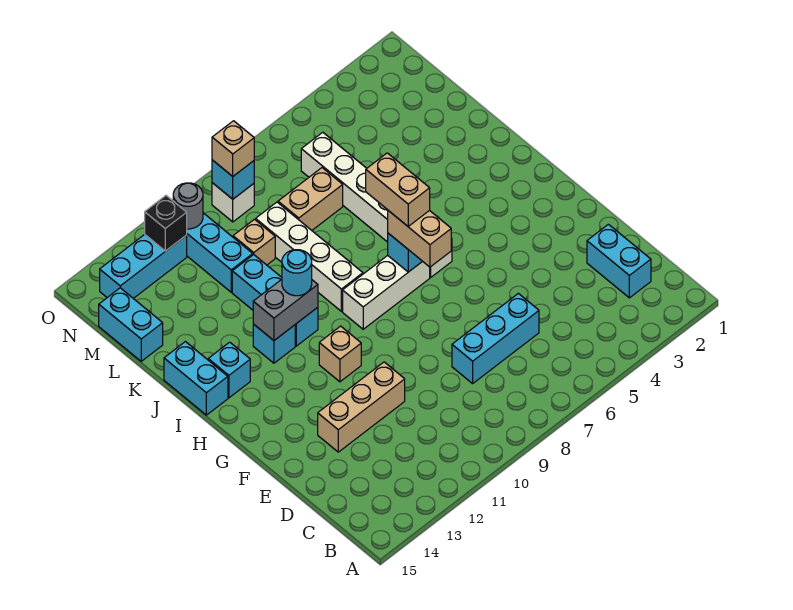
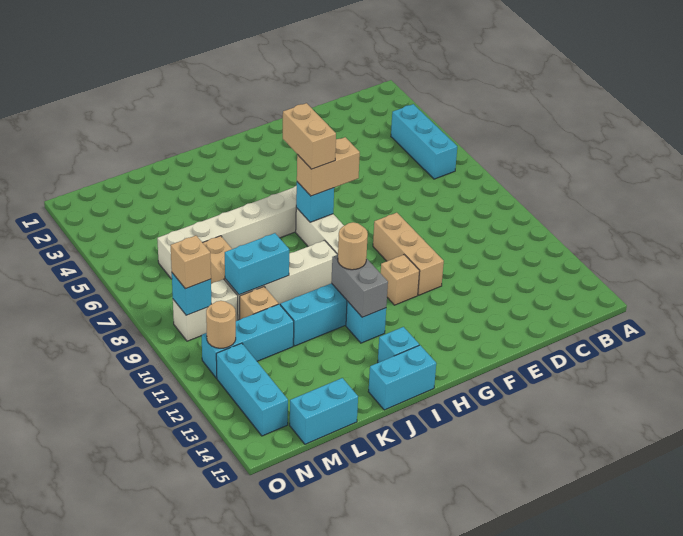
cyan brick C2:D2 level 1 -> cyan brick K9:L9 level 2
cyan brick D6:D8 level 1 -> cyan brick B4:B6 level 1
tan brick E11:E13 level 1 -> tan brick F9:F11 level 1
tan brick H7:I7 level 4 -> tan brick H6:H7 level 4
cyan round brick I11 level 3 -> tan round brick I11 level 3
white brick N9 level 1 -> white brick M9:N9 level 1
grey round brick N11 level 2 -> tan round brick N11 level 2
black brick N12 level 2 -> none

